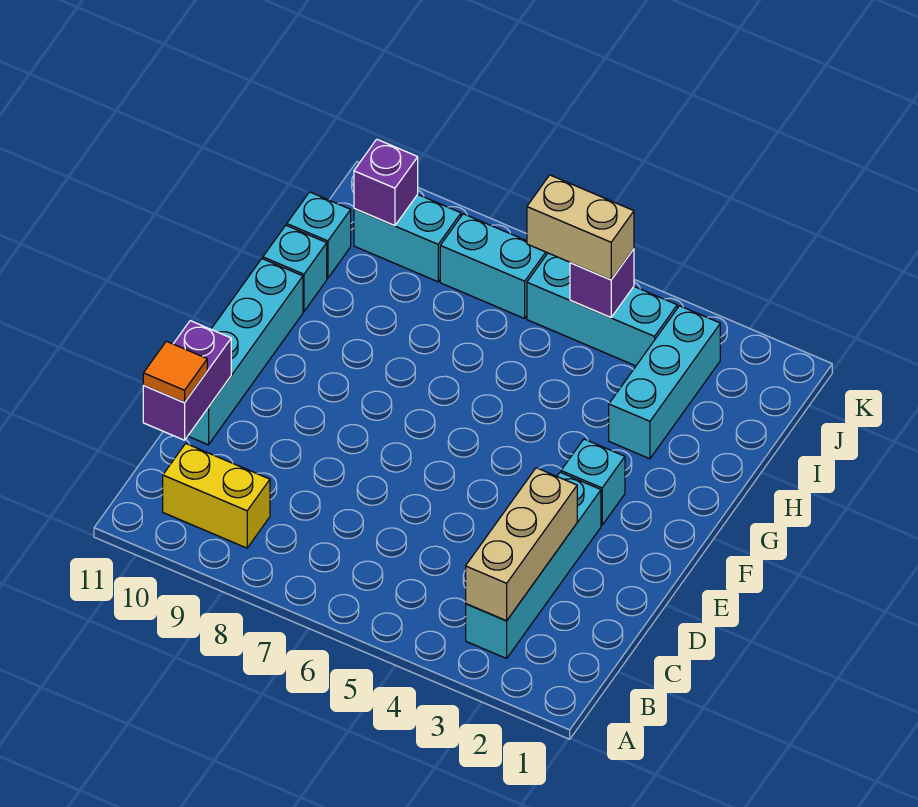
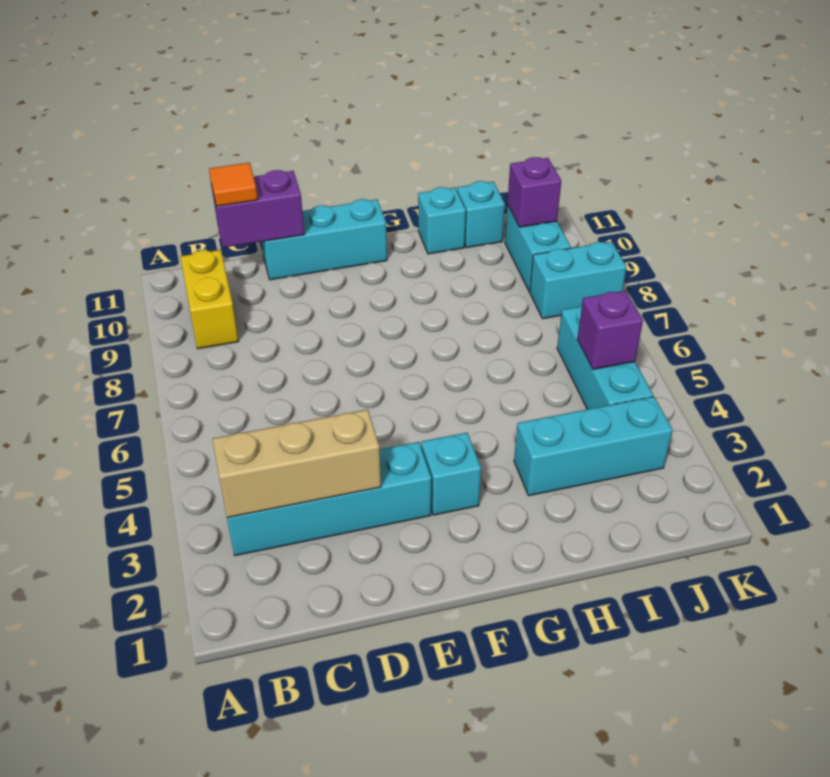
cyan brick D11:G11 level 1 -> cyan brick D11:F11 level 1
tan brick J5:J6 level 3 -> none
cyan brick J7:J8 level 1 -> cyan brick J8:K8 level 1

